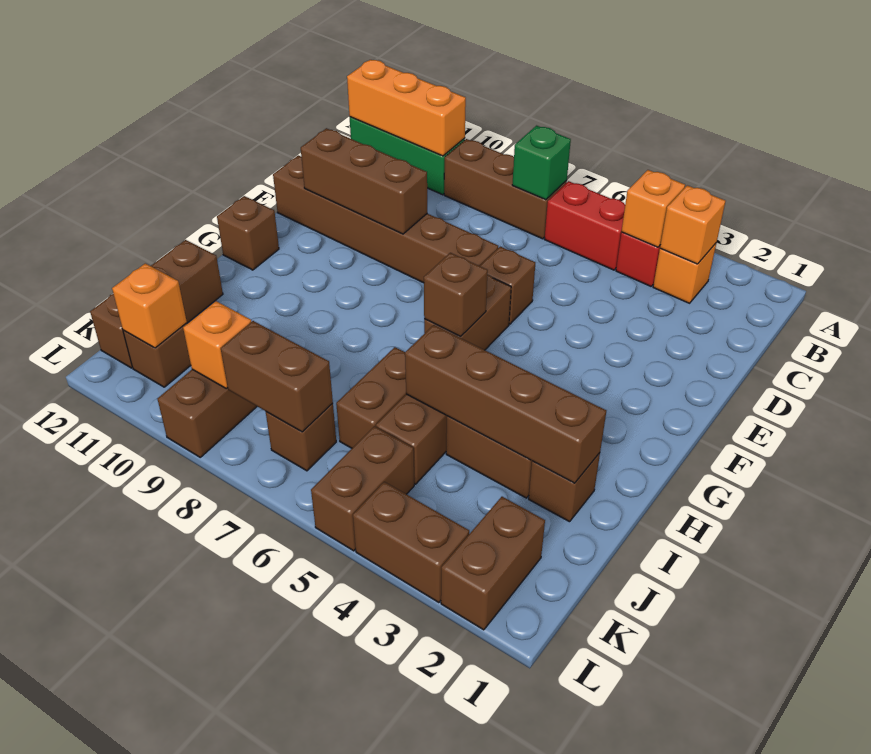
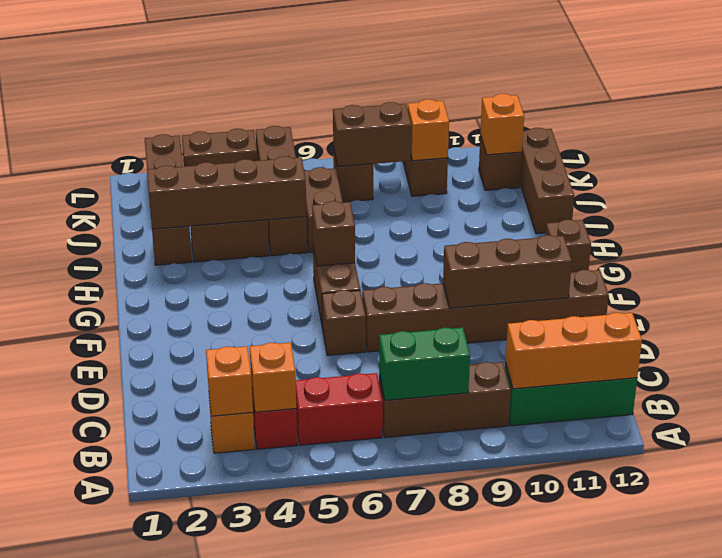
green brick B7 level 2 -> green brick B7:B8 level 2

